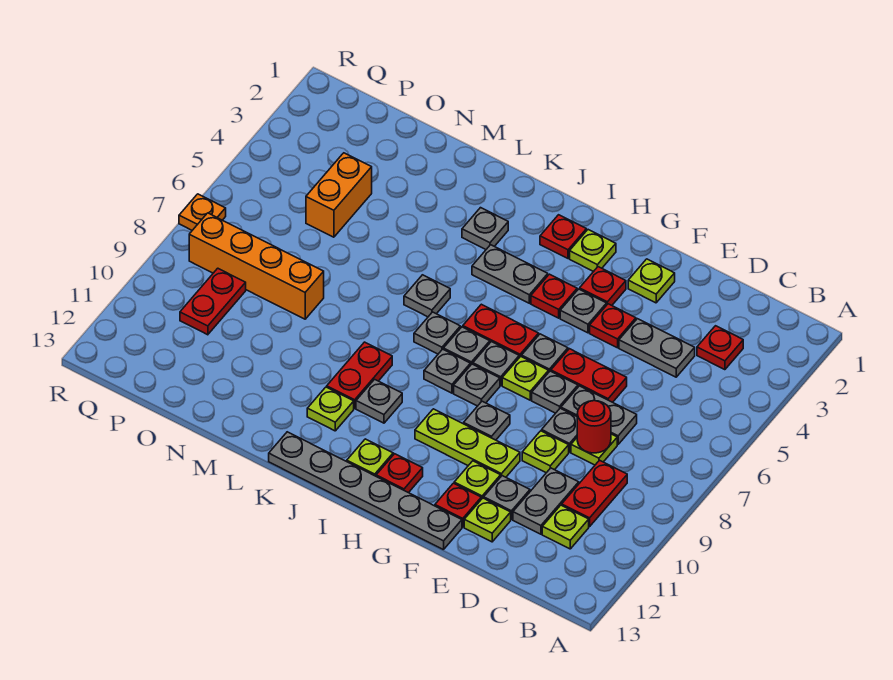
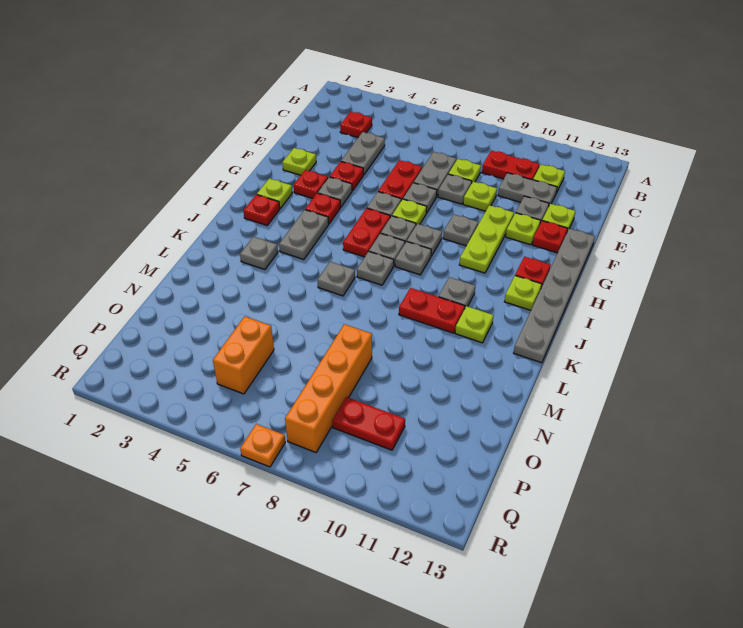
red round brick D8 level 2 -> none
orange brick O4:O5 level 1 -> orange brick O5:P5 level 1

